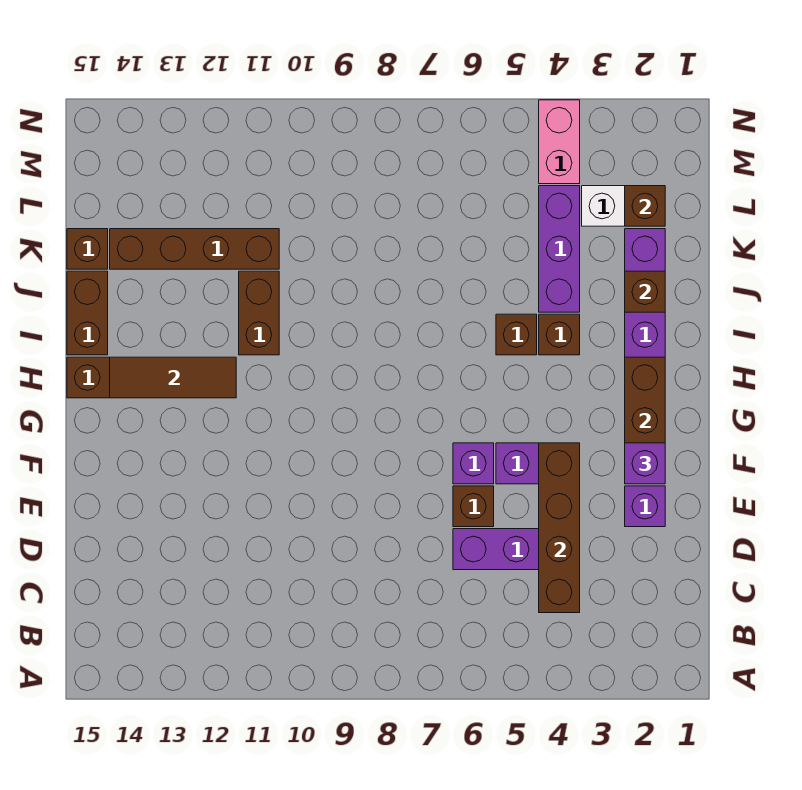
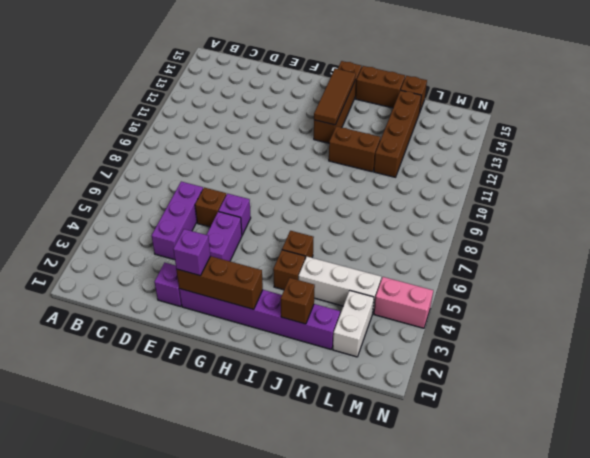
brown brick C4:F4 level 2 -> none
purple brick J4:L4 level 1 -> white brick J4:L4 level 1
brown brick L2 level 2 -> none

